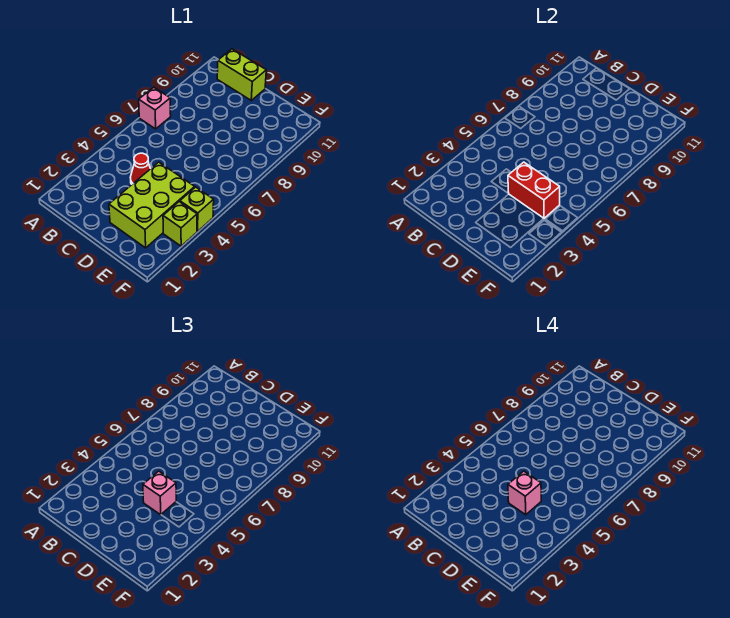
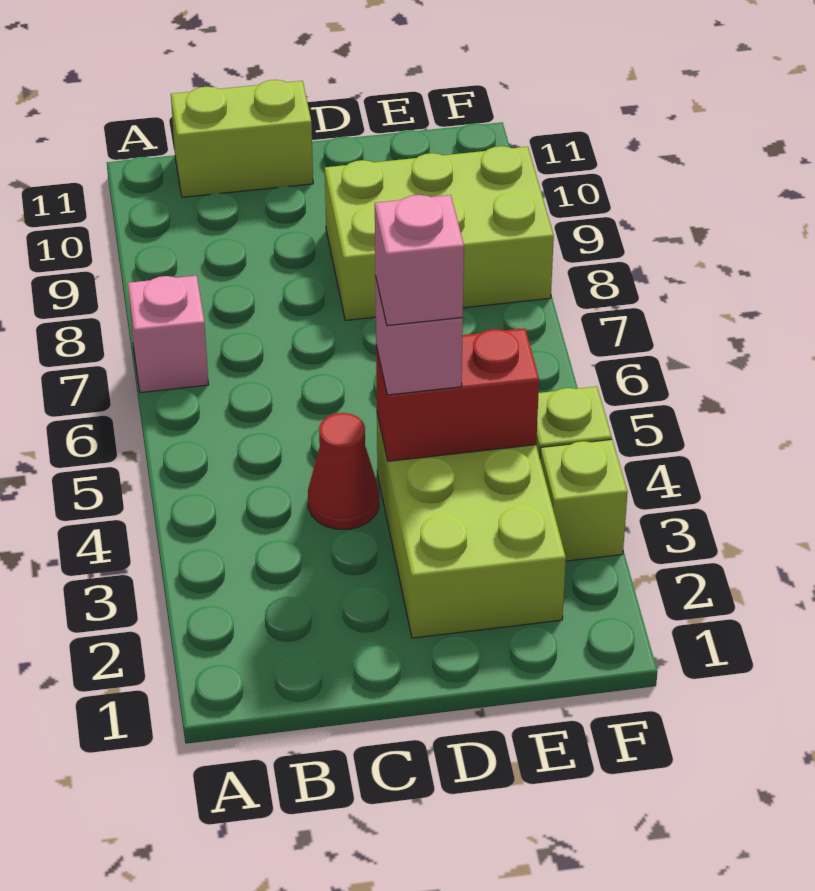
none -> lime brick D8:F9 level 1

